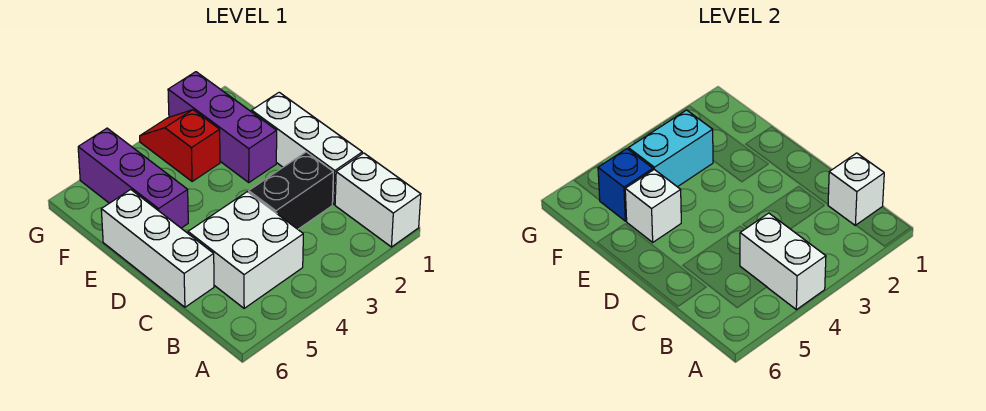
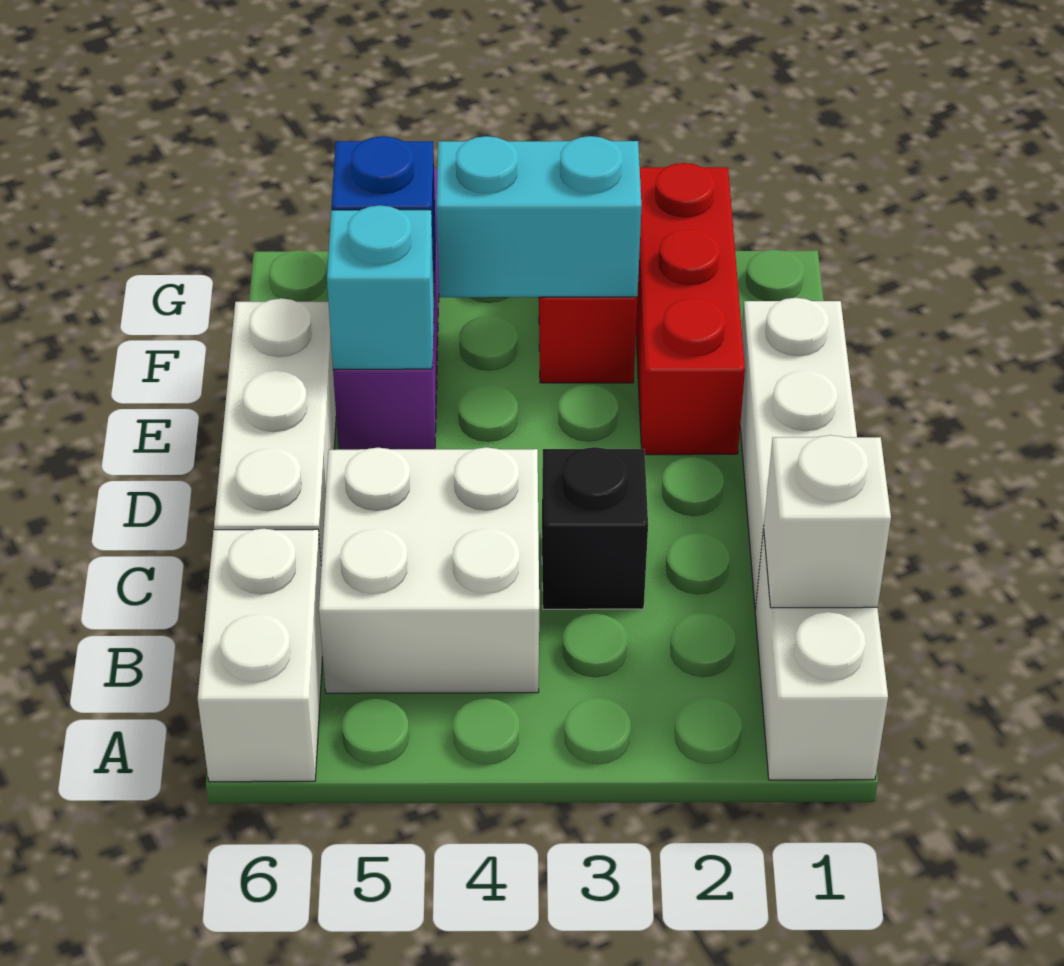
white brick A4:B4 level 2 -> white brick A6:B6 level 1
black brick C2:C3 level 1 -> black brick C3 level 1
purple brick E2:G2 level 1 -> red brick E2:G2 level 1
white brick E5 level 2 -> cyan brick E5 level 2

